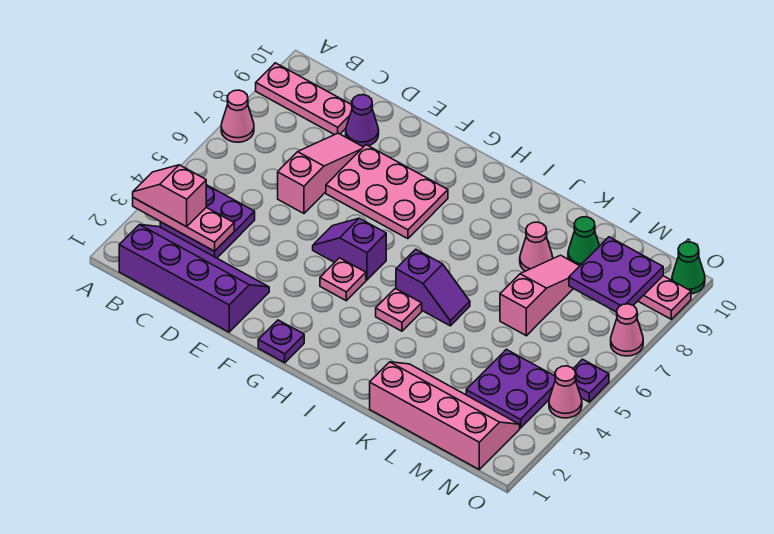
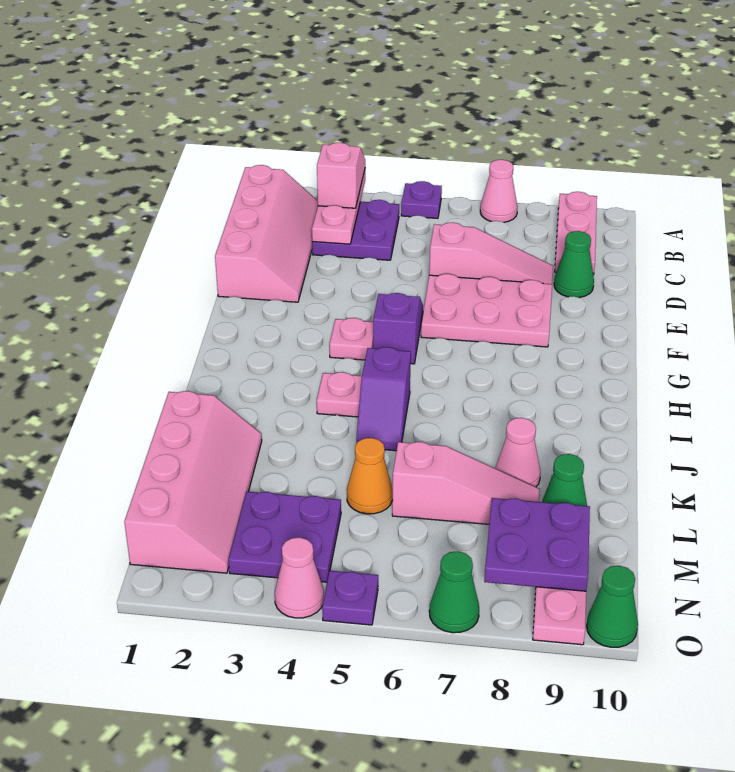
purple slope B1:E2 level 1 top 1 -> pink slope B1:E2 level 1 top 1
purple cone D9 level 1 -> green cone D9 level 1
pink plate E7:G8 level 1 -> pink plate E6:F8 level 1
purple plate G1 level 1 -> purple plate A5 level 1
none -> orange cone L5 level 1
pink cone O7 level 1 -> green cone O7 level 1

